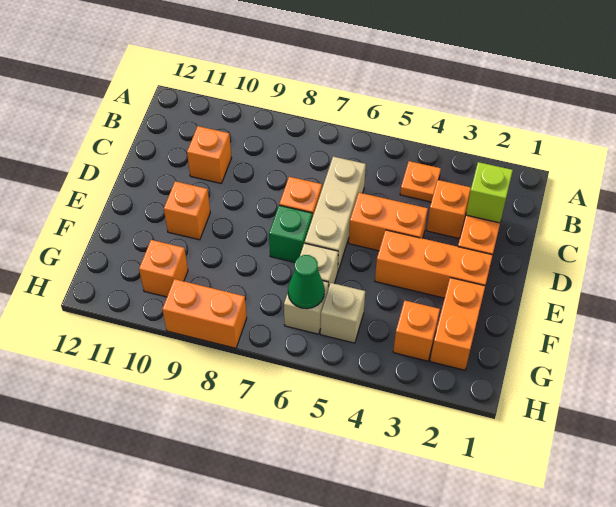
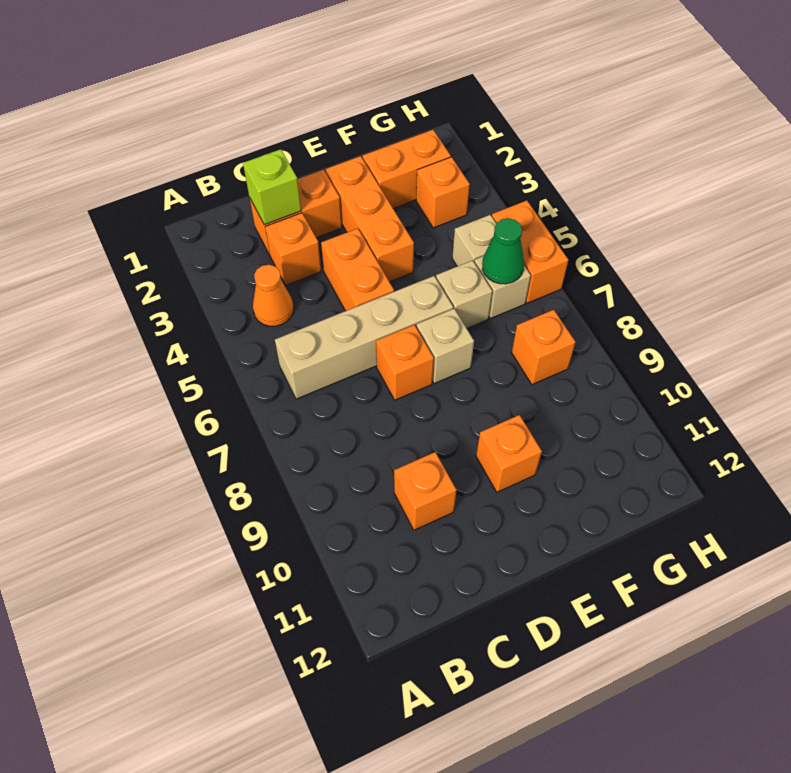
orange plate B4 level 1 -> orange cone B4 level 1
tan brick C6:E6 level 1 -> tan brick B6:E6 level 1
green brick E7 level 1 -> tan brick E7 level 1
orange brick G10 level 1 -> orange brick G8 level 1
orange brick H8:H9 level 1 -> orange brick H5:H6 level 1

